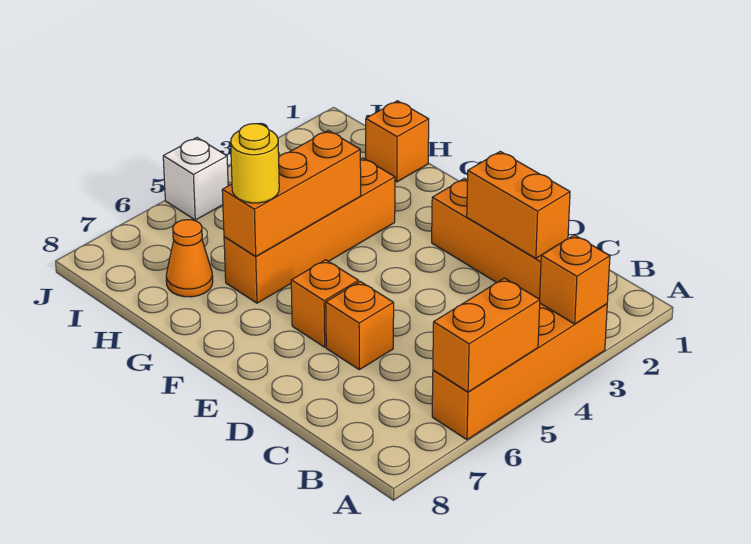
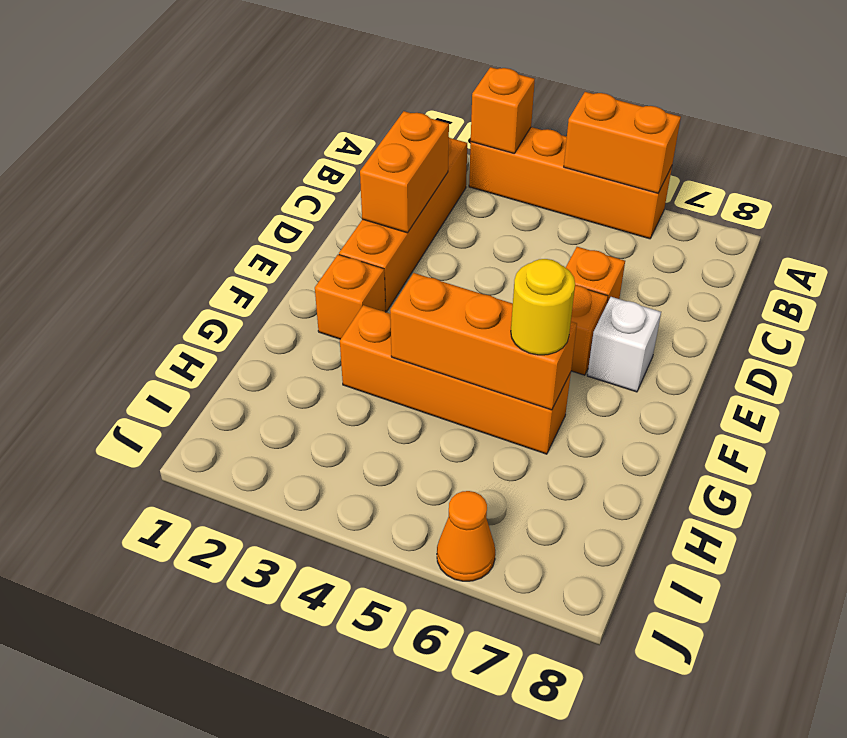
orange brick H1 level 1 -> orange brick F2 level 1
orange cone H7 level 1 -> orange cone J6 level 1
white brick J5 level 1 -> white brick E7 level 1

